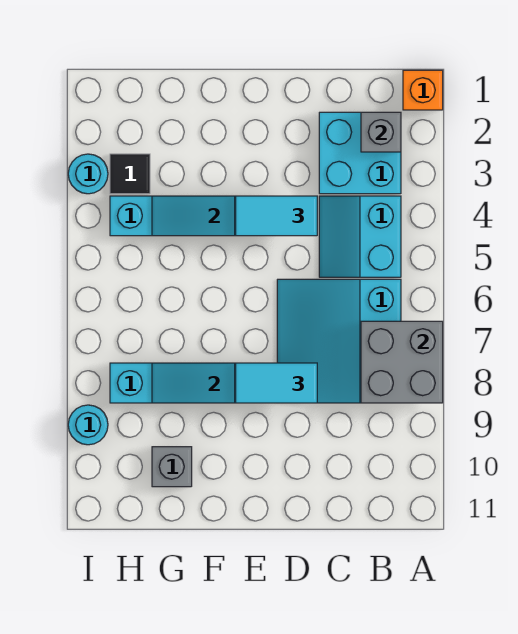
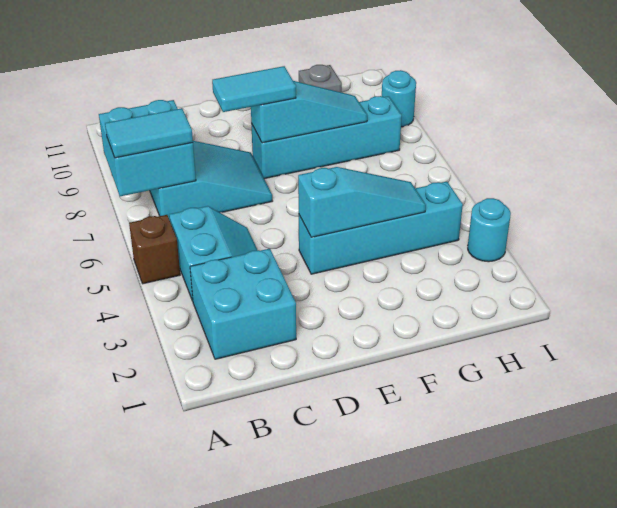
orange brick A1 level 1 -> none
none -> brown brick A5 level 1
grey brick A7:B8 level 2 -> cyan brick A7:B8 level 2
grey brick B2 level 2 -> none
cyan slope B6:D8 level 1 top B -> cyan slope B7:D8 level 1 top B
cyan tile D4:E4 level 3 -> cyan tile A7:B7 level 3
black tile H3 level 1 -> none

